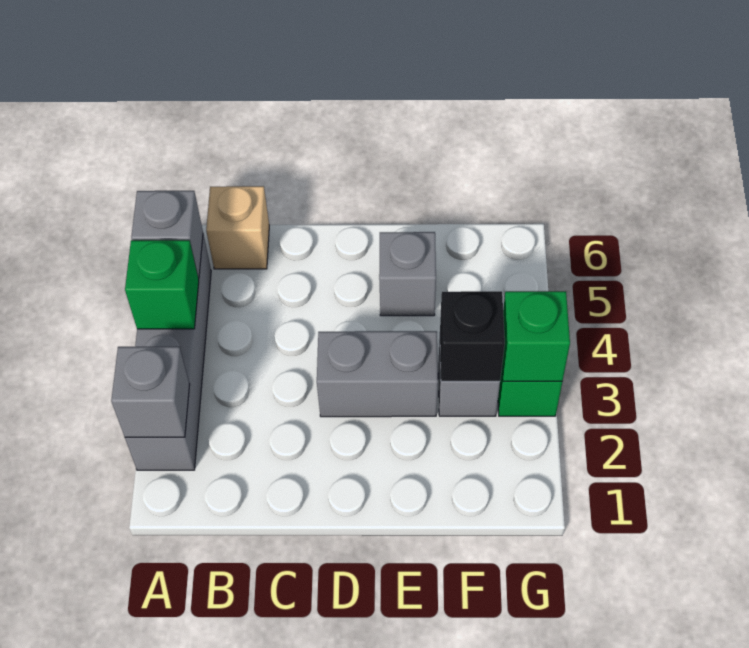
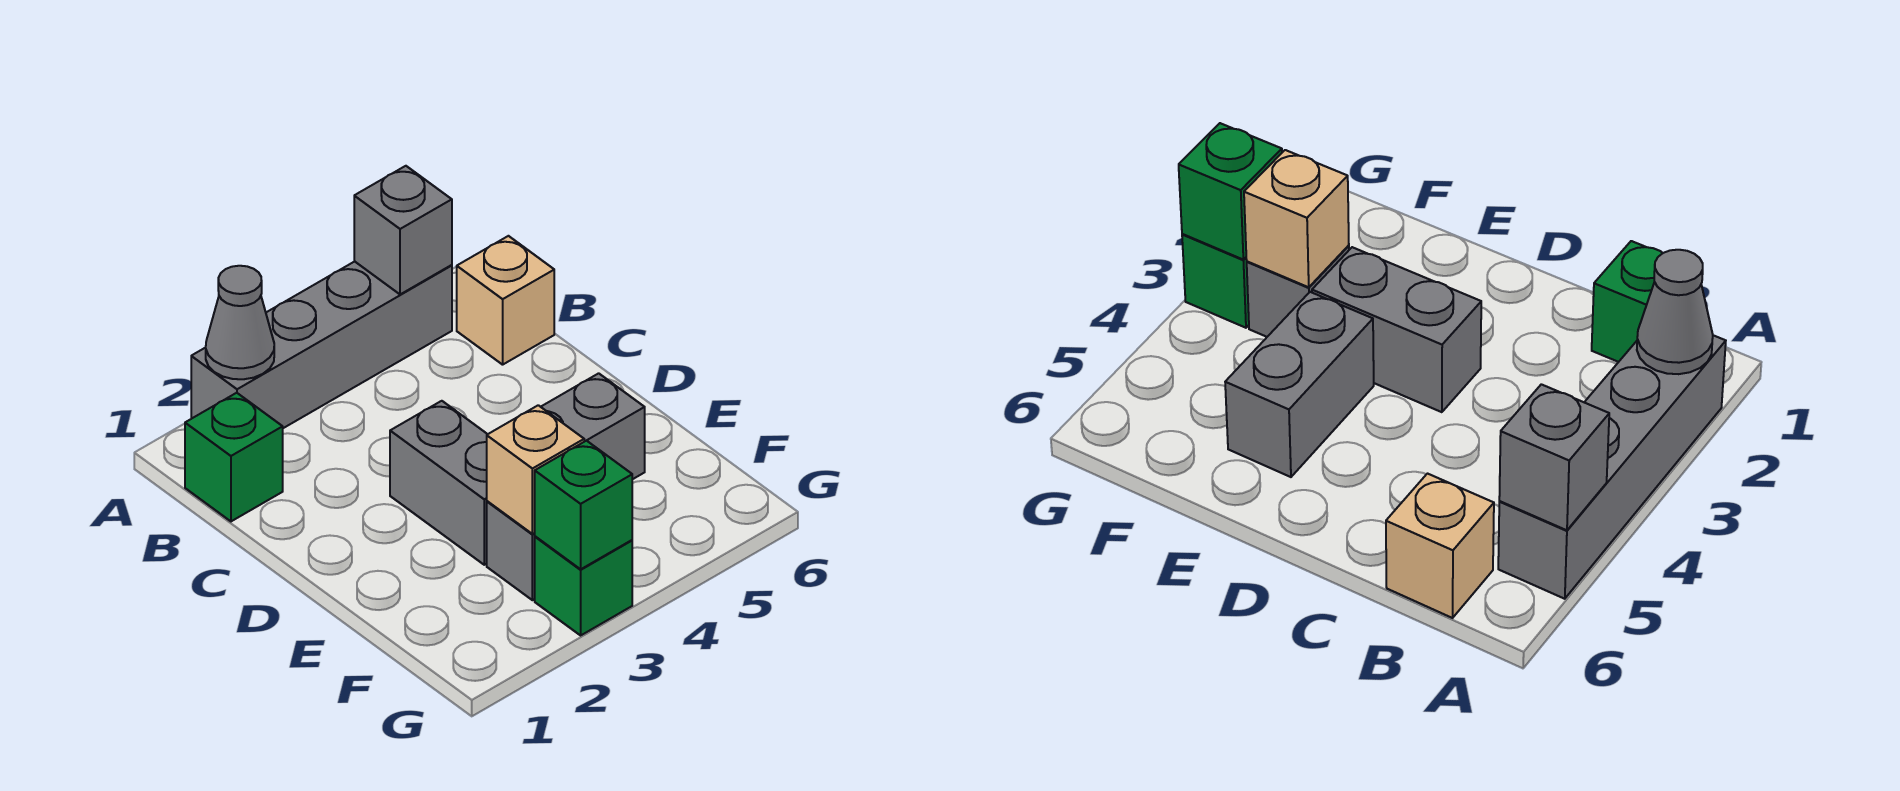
grey brick A2 level 2 -> grey cone A2 level 2
green brick A4 level 2 -> green brick B1 level 1
grey brick E5 level 1 -> grey brick E4:E5 level 1
black brick F3 level 2 -> tan brick F3 level 2

